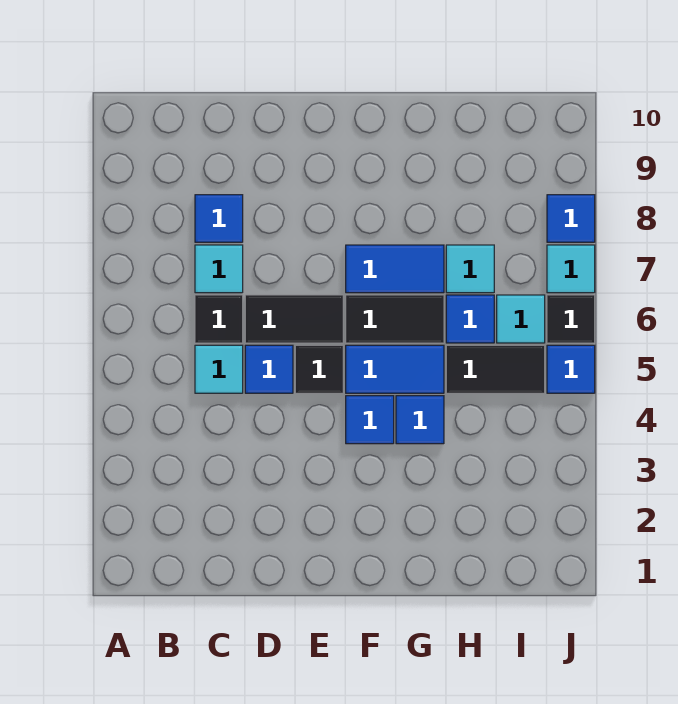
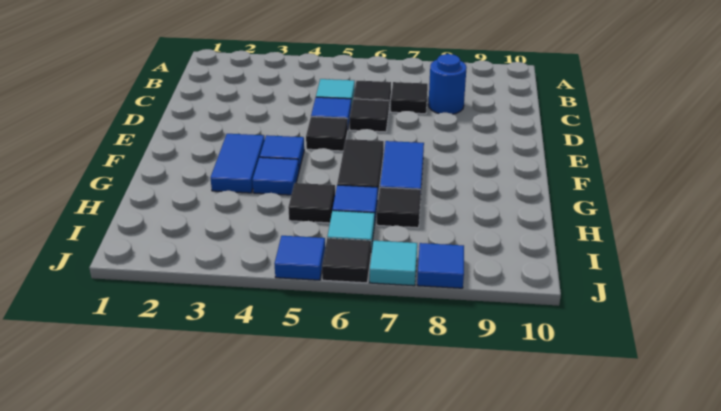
cyan tile C7 level 1 -> black tile C7 level 1
blue tile C8 level 1 -> blue round brick C8 level 1
black tile D6:E6 level 1 -> black tile D6 level 1
blue tile F5:G5 level 1 -> blue tile F3:G3 level 1
black tile H5:I5 level 1 -> black tile H5 level 1
cyan tile H7 level 1 -> black tile H7 level 1

